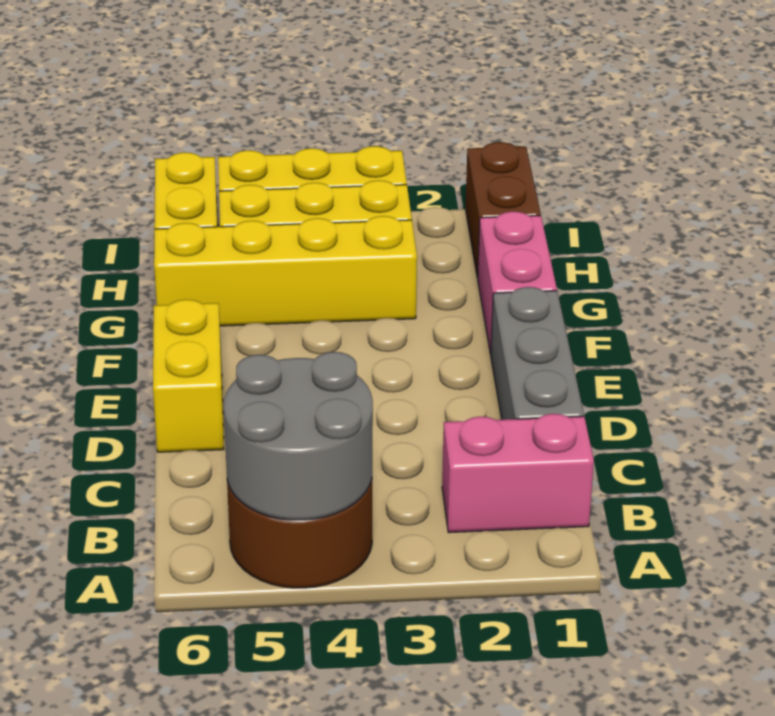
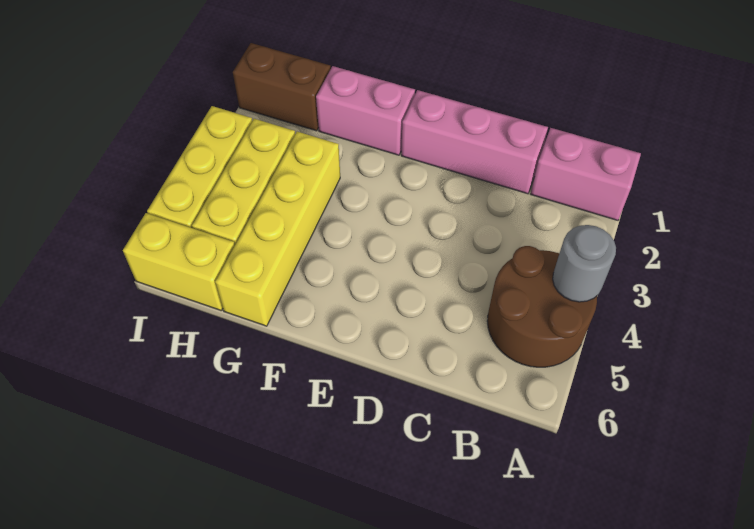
grey round brick A4:B5 level 2 -> grey round brick A4 level 2
pink brick B1:B2 level 1 -> pink brick A1:B1 level 1
grey brick C1:E1 level 1 -> pink brick C1:E1 level 1
yellow brick D6:E6 level 1 -> none

